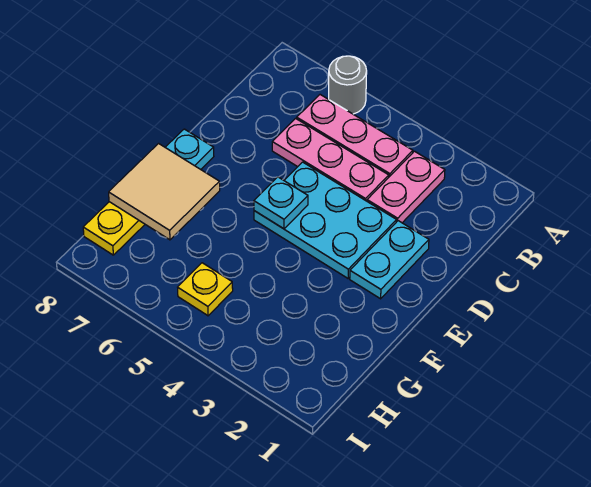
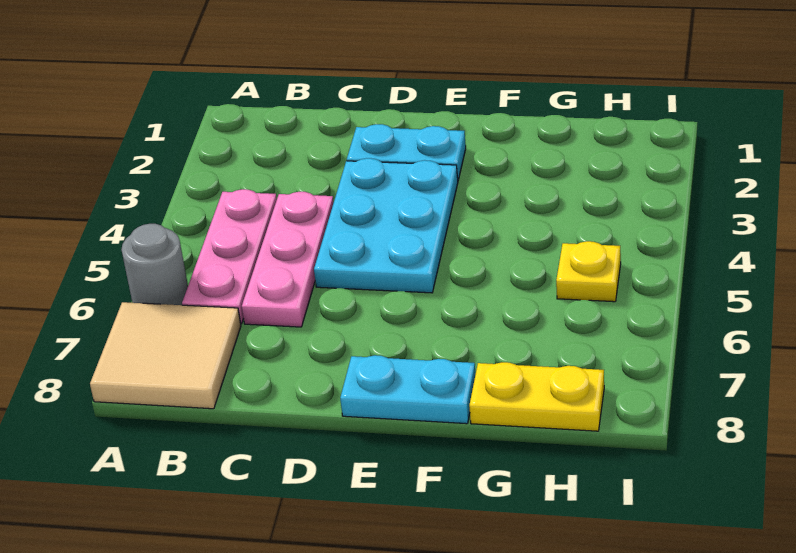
pink plate B3:C3 level 1 -> none
cyan plate E5 level 2 -> none
tan tile F7:G8 level 2 -> tan tile A7:B8 level 1

